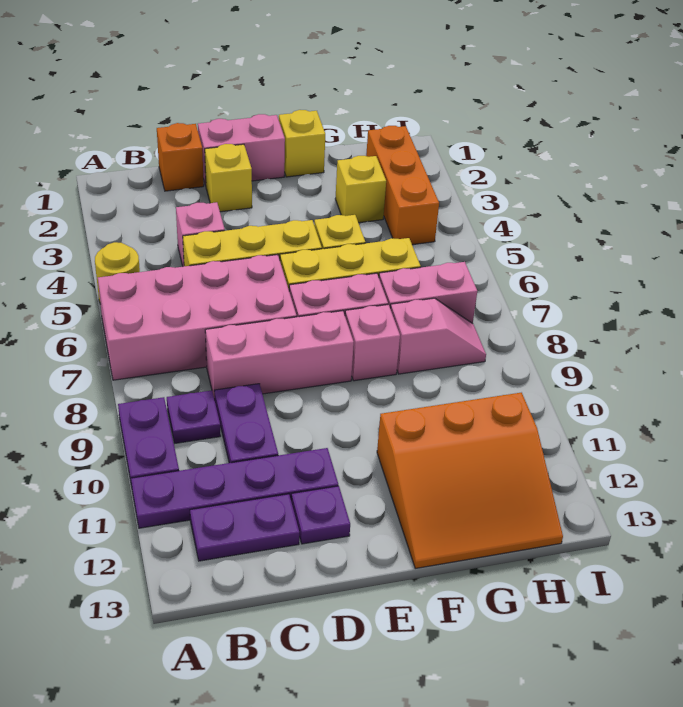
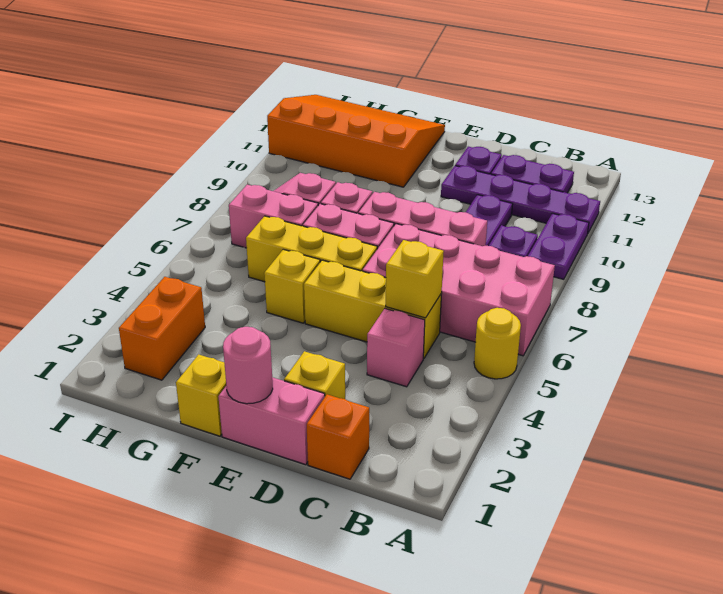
none -> pink round brick E1 level 2
orange slope F11:H13 level 1 top 11 -> orange slope F11:I13 level 1 top 11
yellow brick G3 level 1 -> yellow brick C5 level 2
orange brick H2:H4 level 1 -> orange brick H2:H3 level 1

